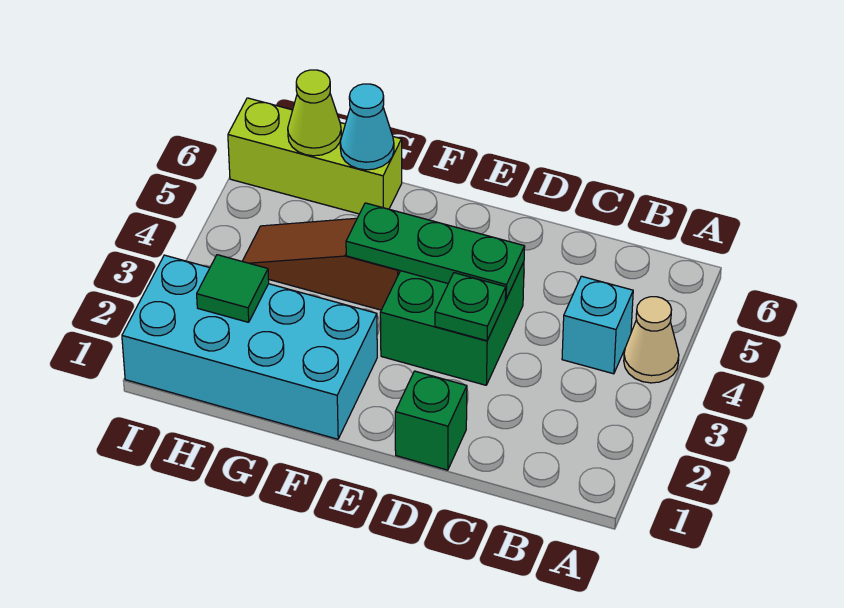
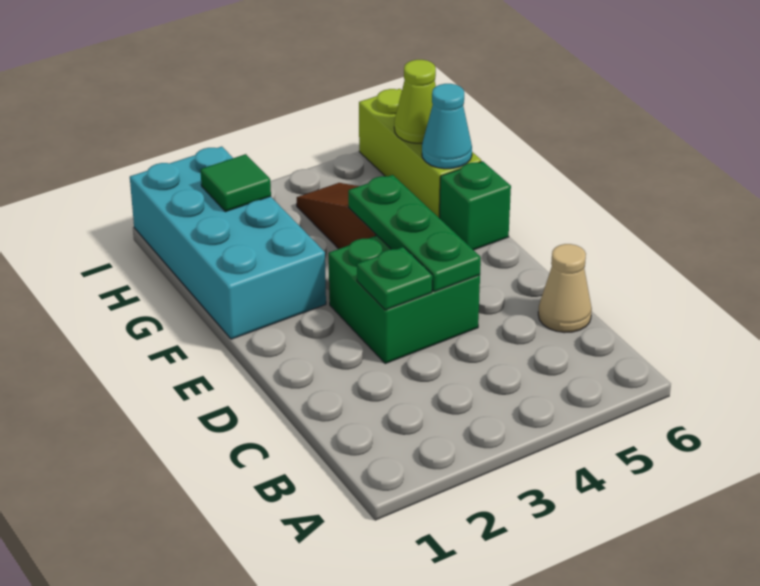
tan cone A4 level 1 -> tan cone C6 level 1
cyan brick B4 level 1 -> none
green brick D1 level 1 -> green brick F6 level 1

